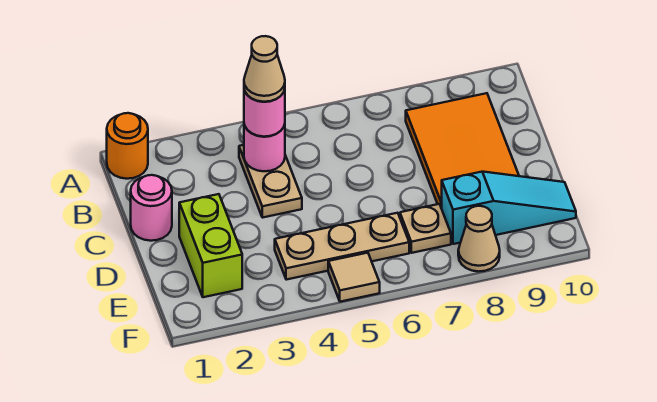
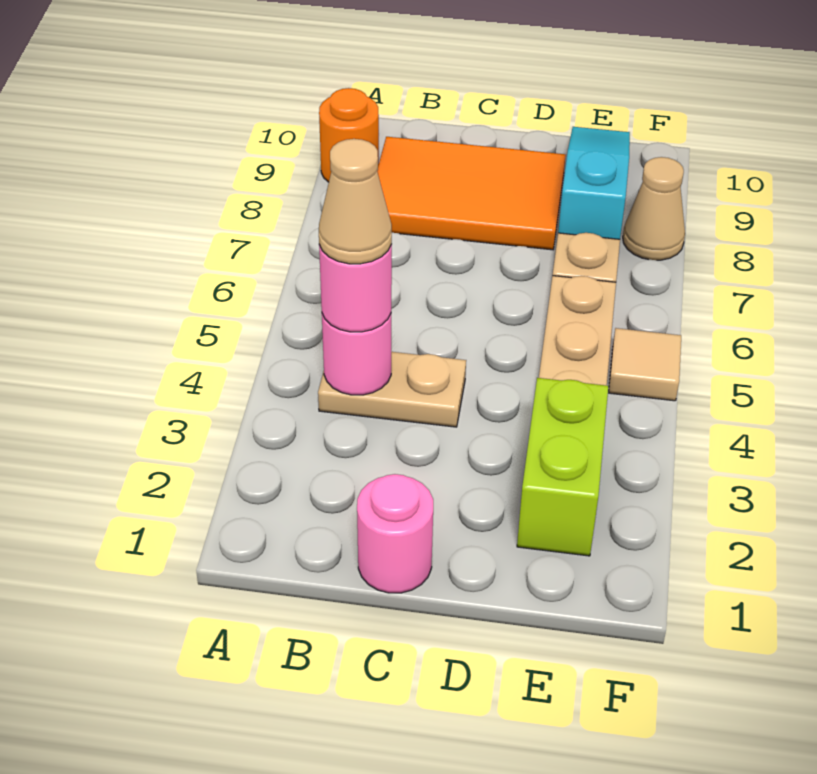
orange round brick A1 level 1 -> orange round brick A9 level 1
lime brick D2:E2 level 1 -> lime brick E2:E3 level 1

